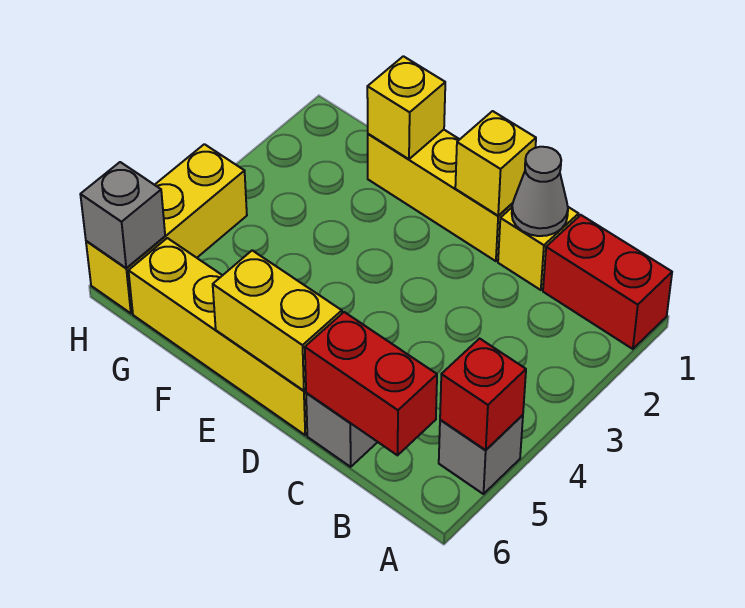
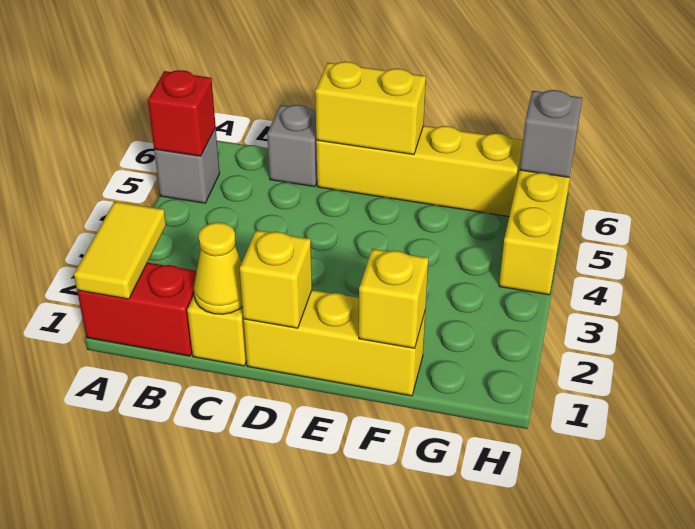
none -> yellow tile A1:A2 level 2
red brick B6:C6 level 2 -> none
grey cone C1 level 2 -> yellow cone C1 level 2

